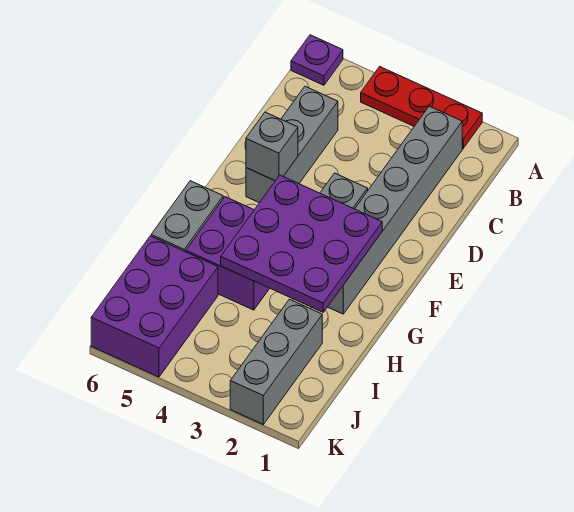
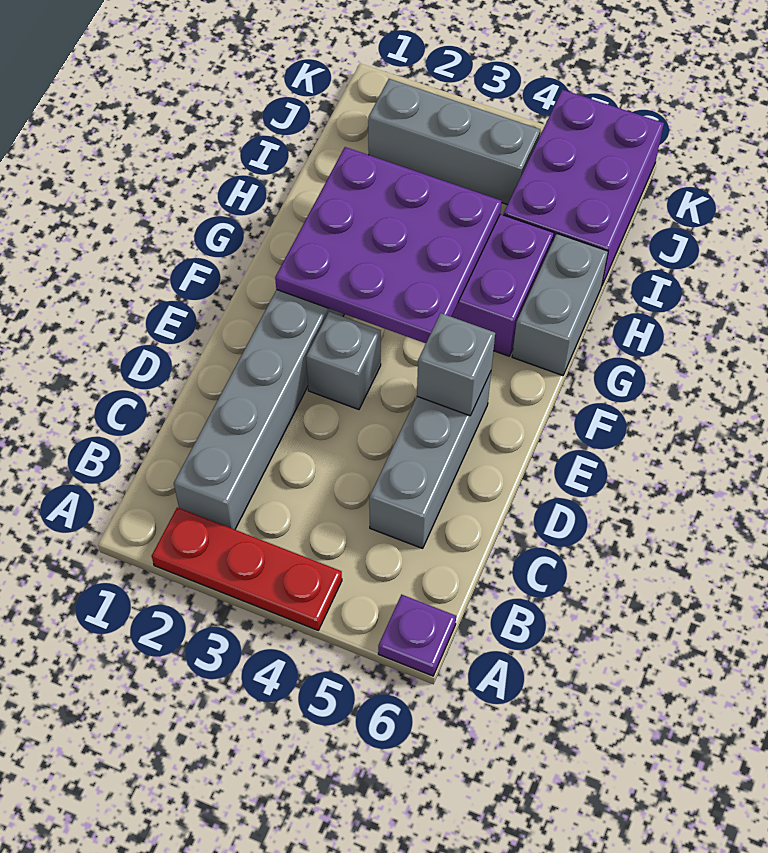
grey brick I2:K2 level 1 -> grey brick J2:J4 level 1

